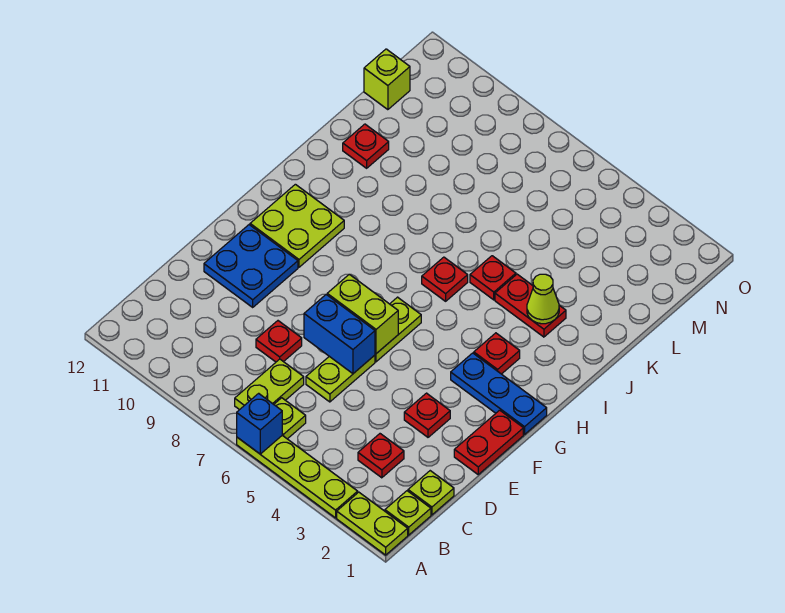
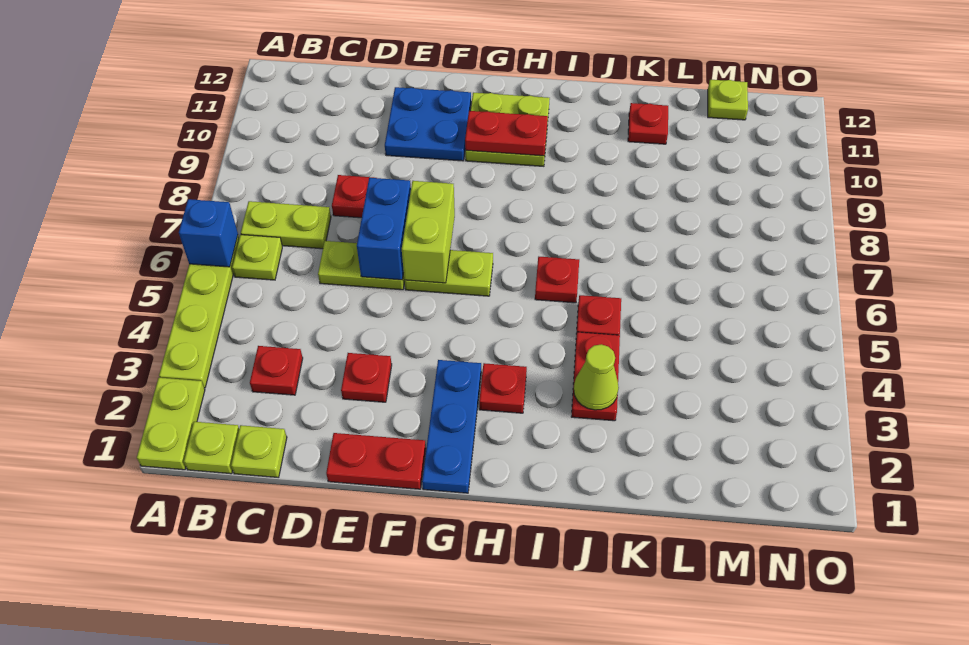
none -> red plate G10:H10 level 2
lime brick M12 level 1 -> lime plate M12 level 1

